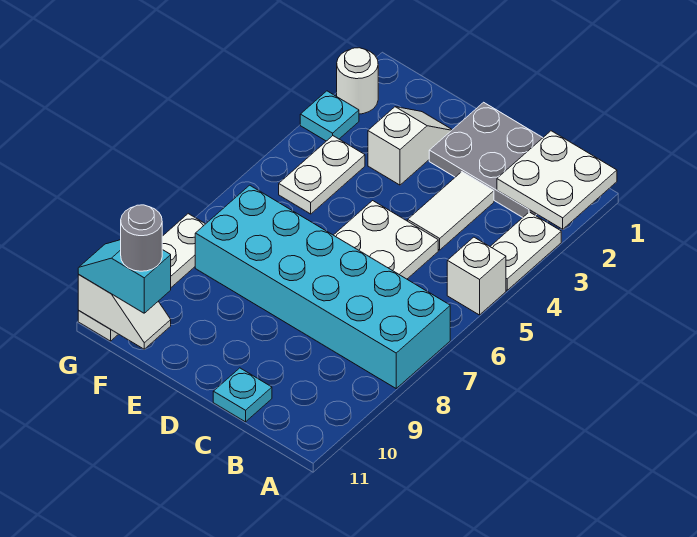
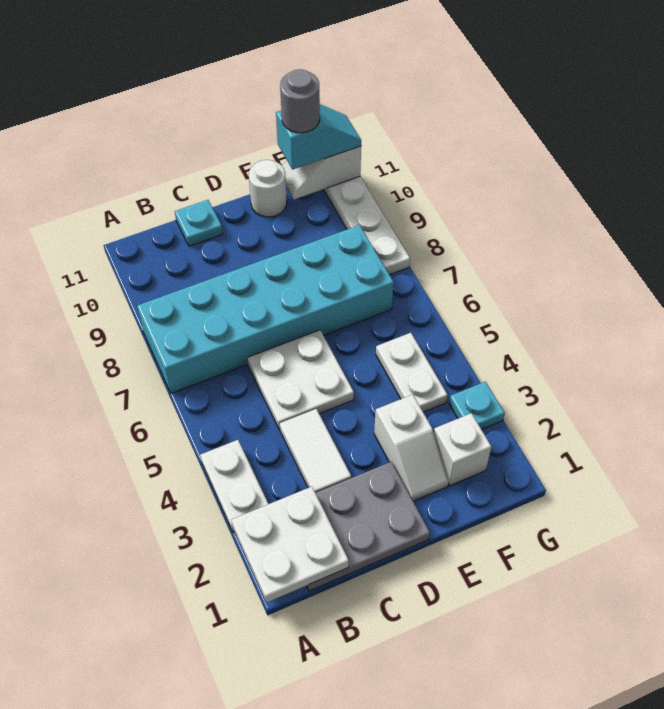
white brick A5 level 1 -> white brick F2 level 1
white round brick G2 level 1 -> white round brick E11 level 1

